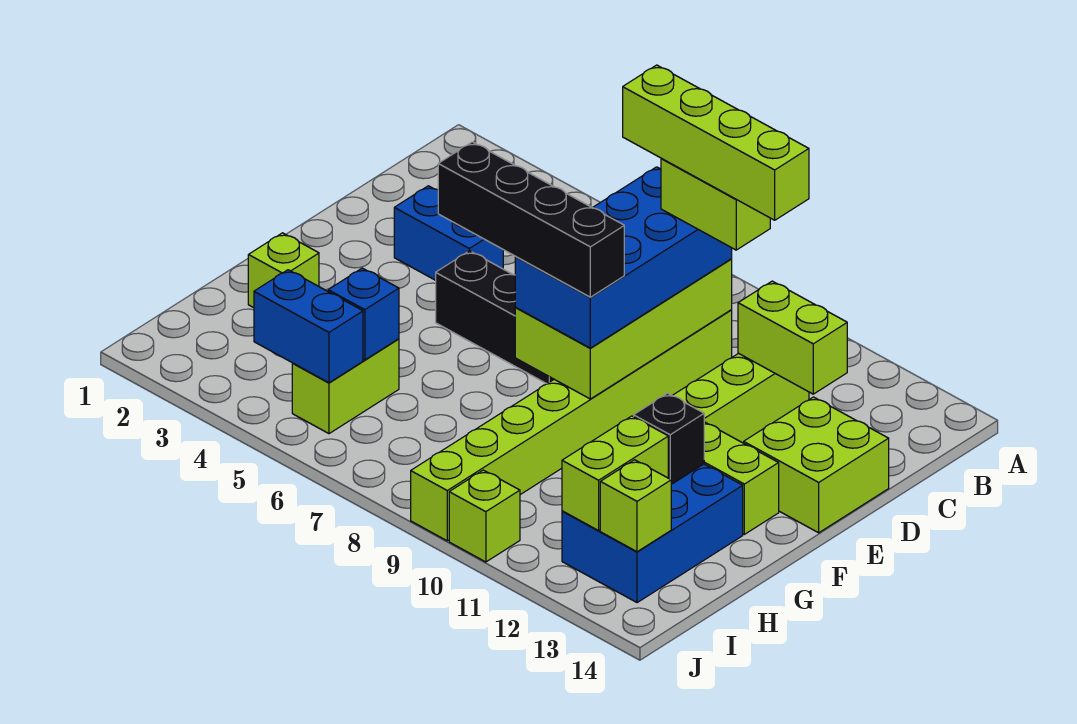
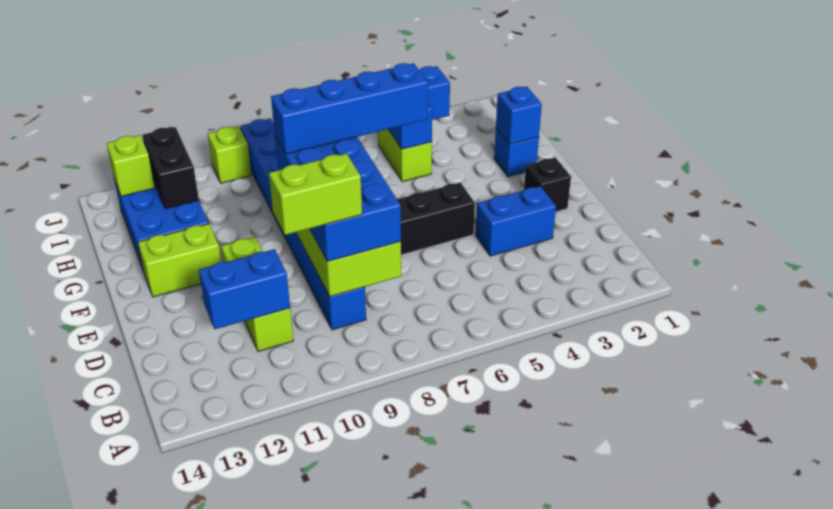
lime brick C8:C11 level 5 -> none
lime brick C9:J9 level 1 -> blue brick C9:J9 level 1
lime brick C11:C12 level 2 -> blue brick C11:C12 level 2
lime brick D13:E14 level 1 -> none
black brick F6:F9 level 4 -> blue brick F6:F9 level 4
lime brick G2 level 1 -> blue brick G2 level 1
none -> blue brick G2 level 2
black brick G12 level 2 -> black brick E2 level 1
lime brick H12:I12 level 2 -> black brick H12:I12 level 2

